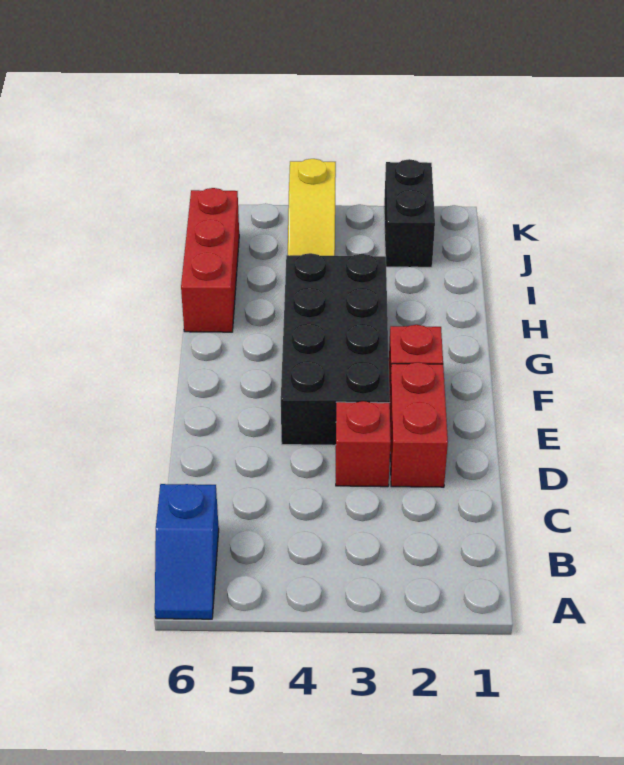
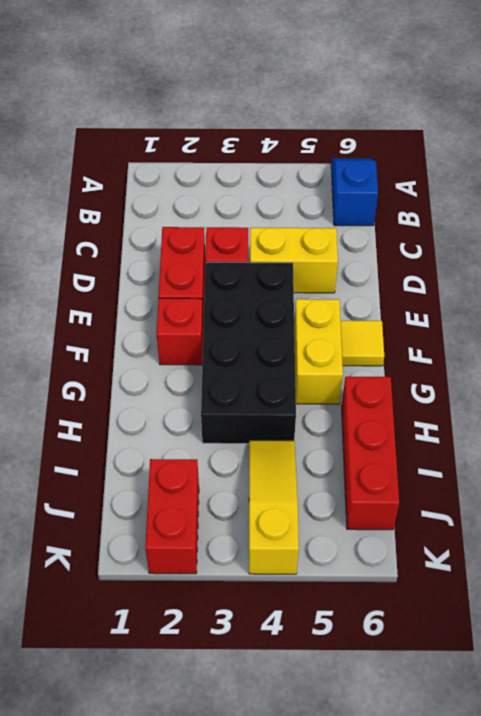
none -> yellow brick D4:D5 level 1
none -> yellow brick F5:G5 level 1
none -> yellow tile F6 level 1
black brick J2:K2 level 1 -> red brick J2:K2 level 1

